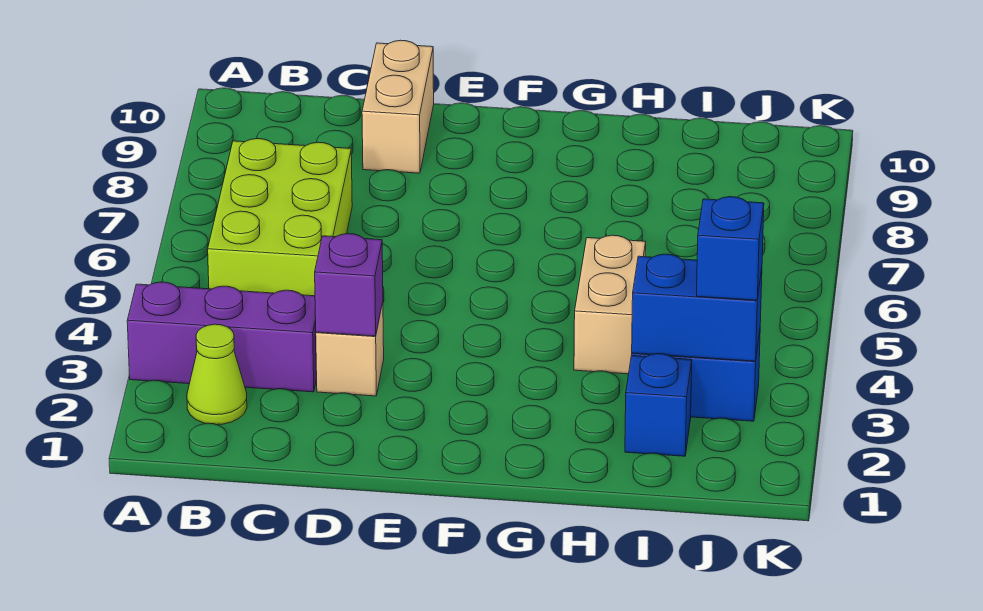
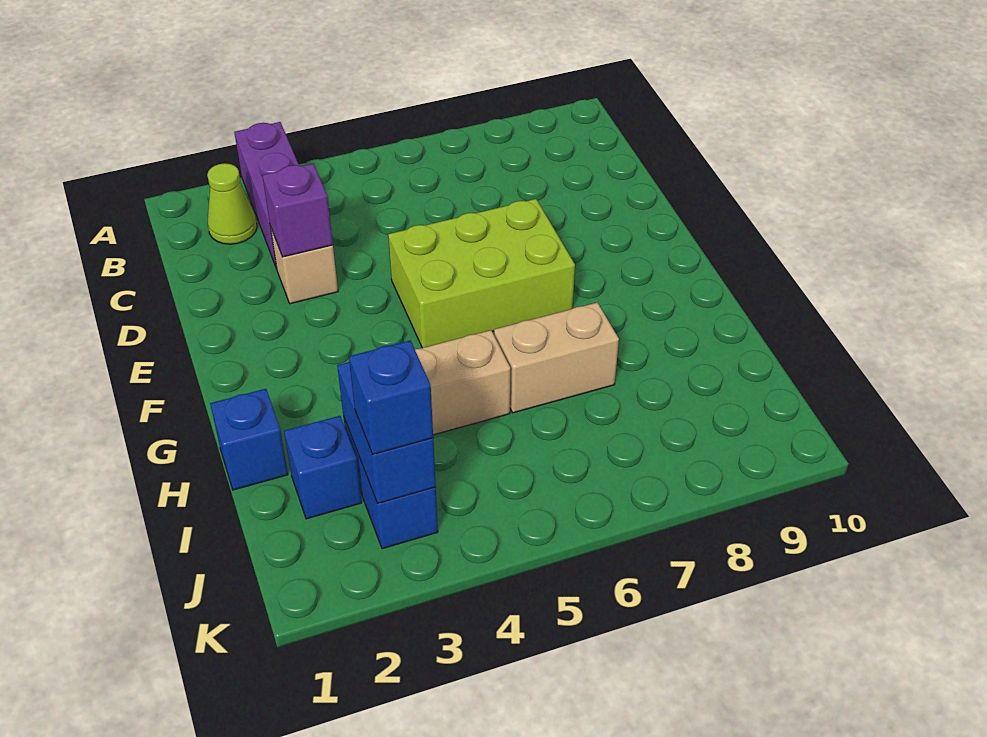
lime brick B5:C7 level 1 -> lime brick E5:F7 level 1
tan brick D9:D10 level 1 -> tan brick H6:H7 level 1
none -> blue brick H1 level 1

